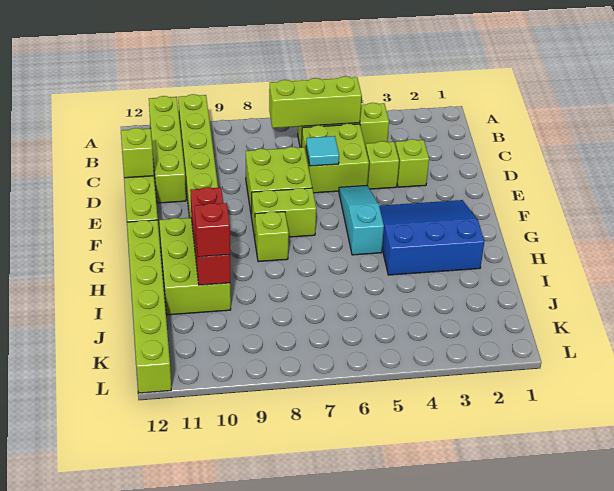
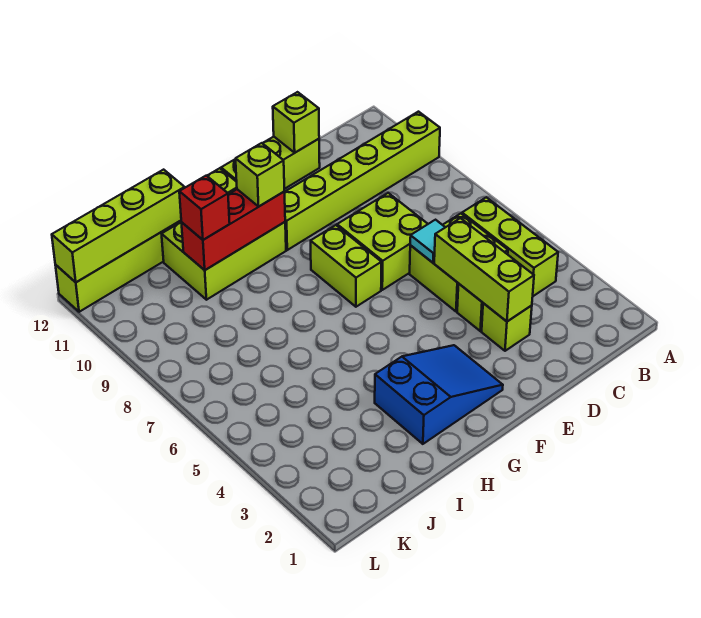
lime brick A11:D11 level 1 -> lime brick I12:L12 level 2
lime brick B5:B7 level 2 -> lime brick D3:D5 level 2
cyan slope E5:G5 level 1 top G -> none
blue slope F2:H4 level 1 top H -> blue slope F2:H3 level 1 top H
lime brick G8 level 1 -> lime brick G10 level 3

